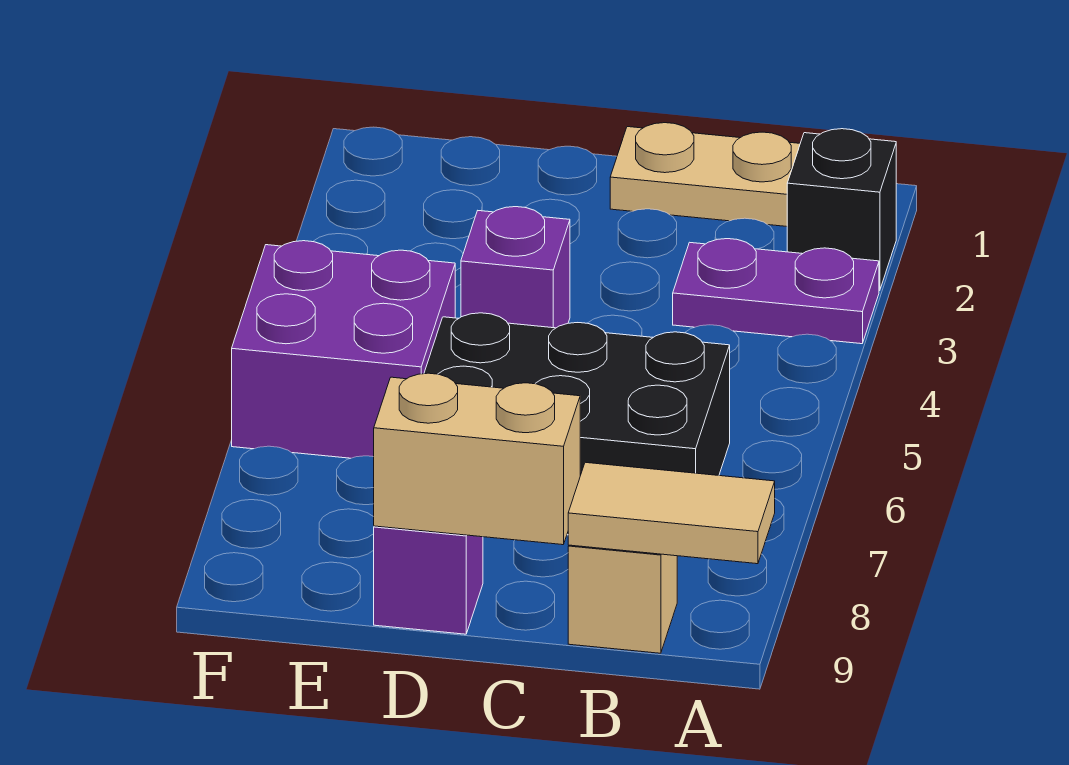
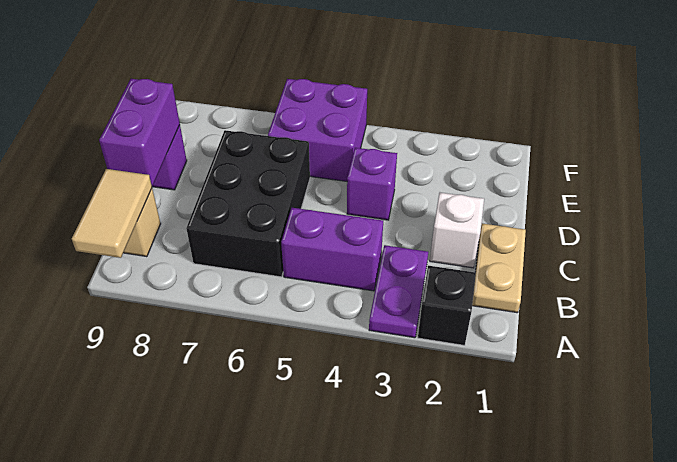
none -> purple brick B4:B5 level 1
none -> white brick C2 level 1
tan brick C9:D9 level 2 -> purple brick C9:D9 level 2

